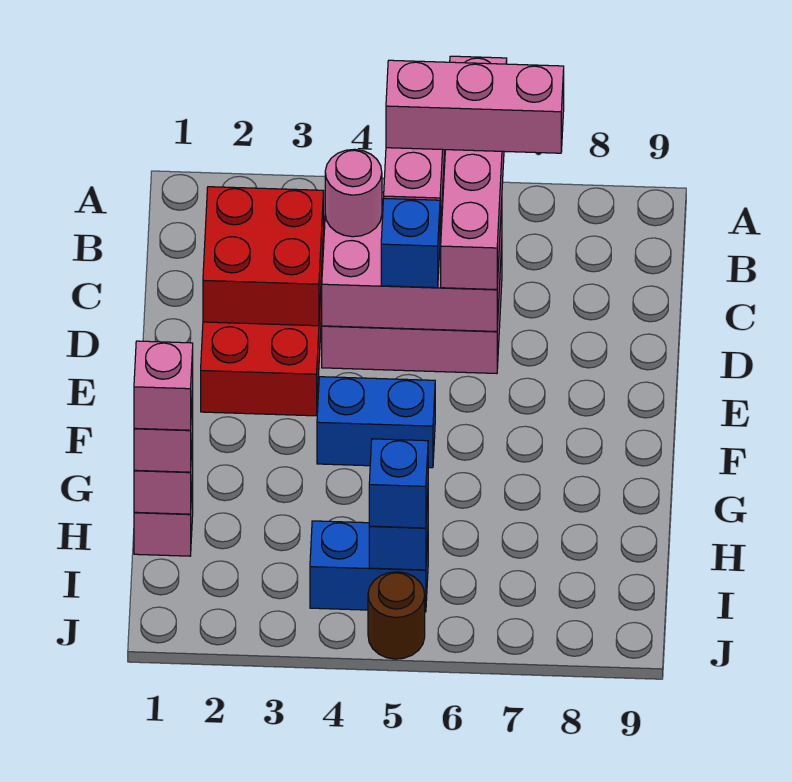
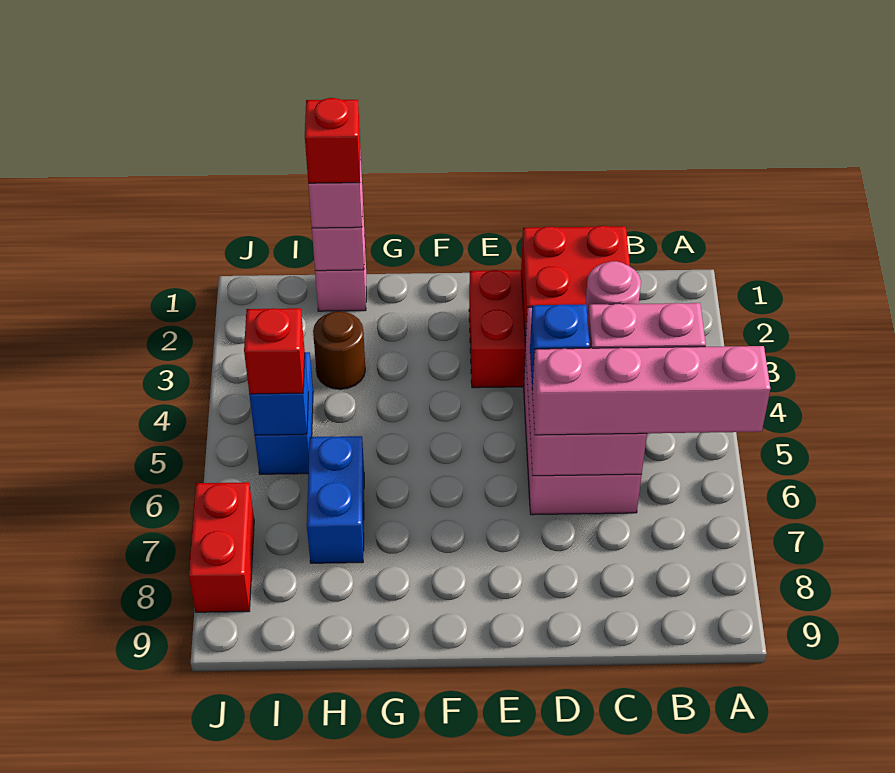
pink brick B5:B7 level 4 -> none
blue brick F4:F5 level 1 -> blue brick H6:H7 level 1
pink brick H1 level 4 -> red brick H1 level 4
blue brick I5 level 3 -> red brick I5 level 3
brown round brick J5 level 1 -> brown round brick H3 level 1
none -> red brick J7:J8 level 1

